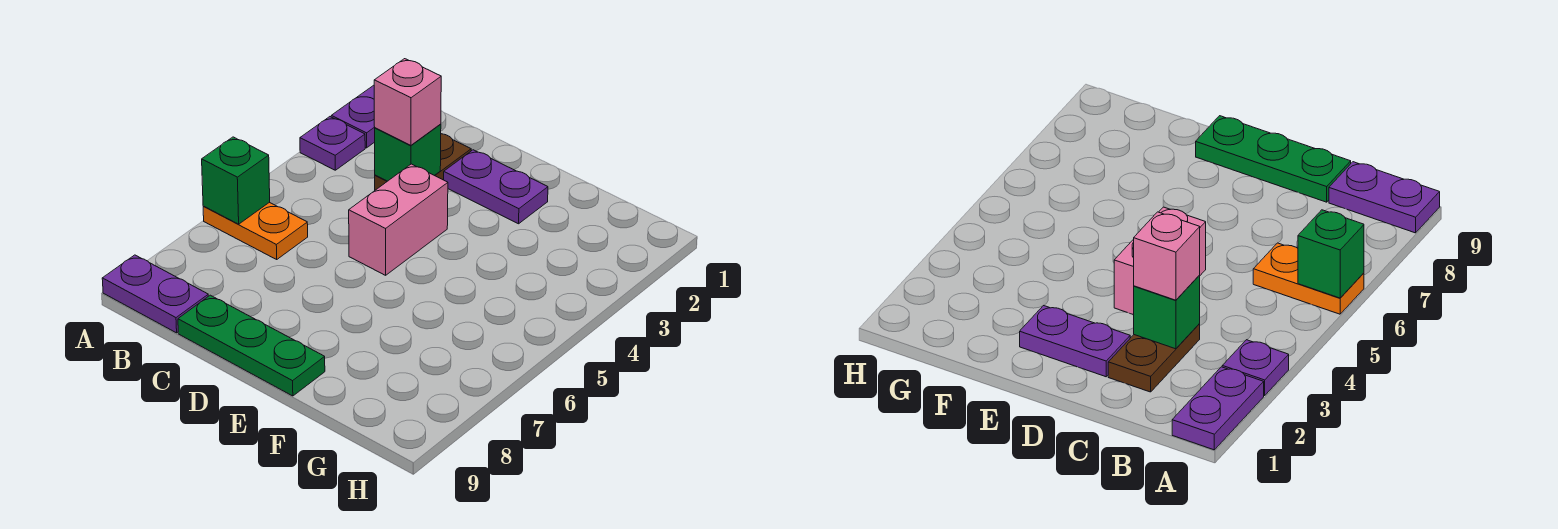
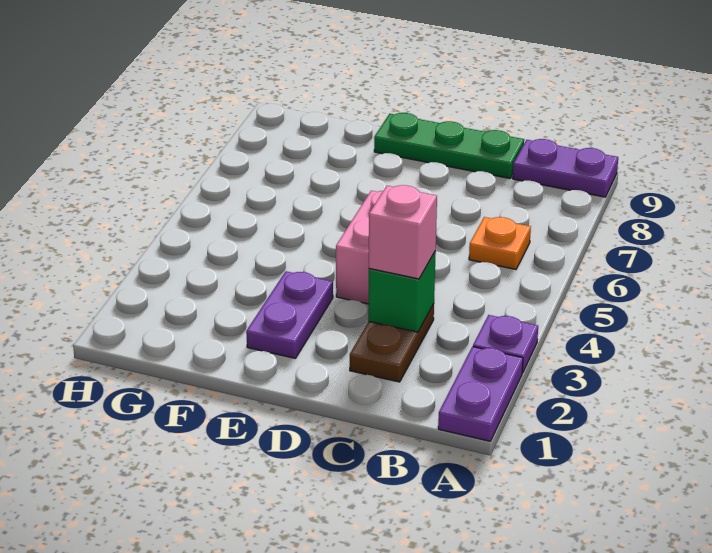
orange plate A6:B6 level 1 -> orange plate B6 level 1
green brick A6 level 2 -> none
purple plate D2:E2 level 1 -> purple plate E2:E3 level 1

